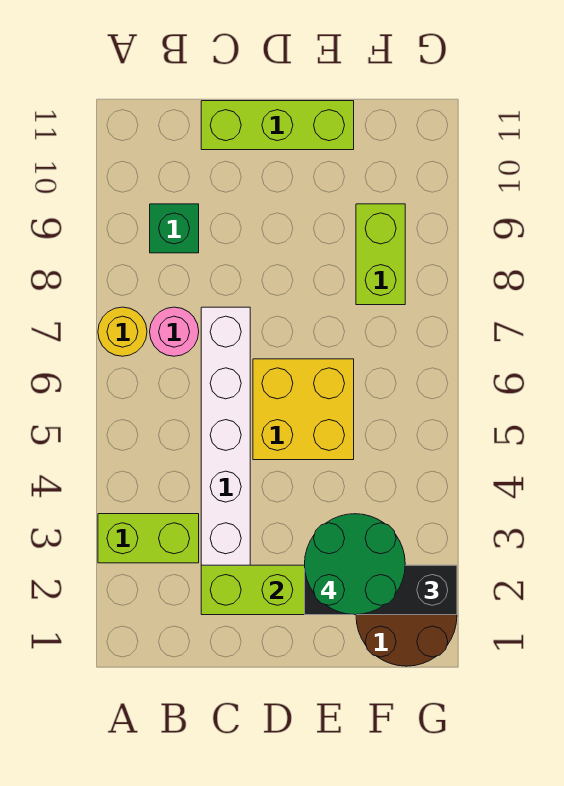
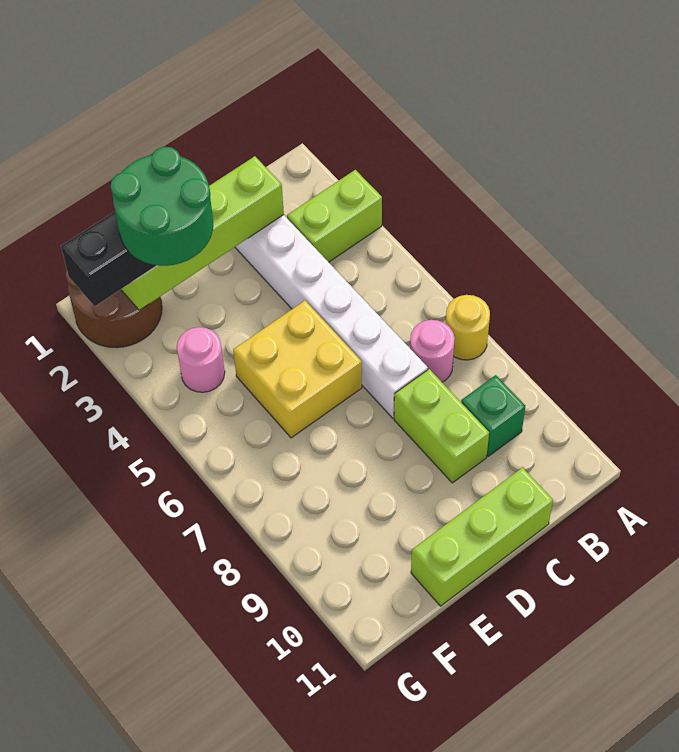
none -> pink round brick F4 level 1
lime brick F8:F9 level 1 -> lime brick C8:C9 level 1

